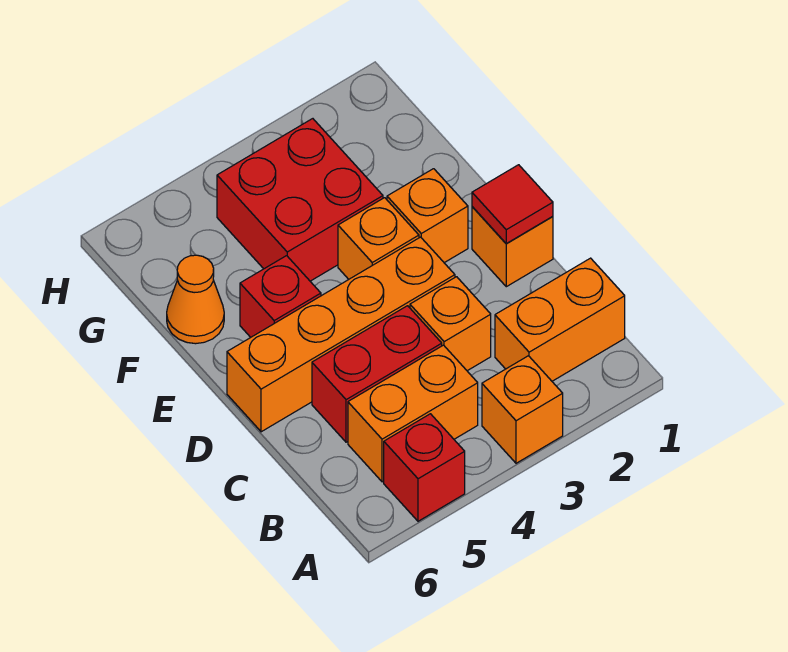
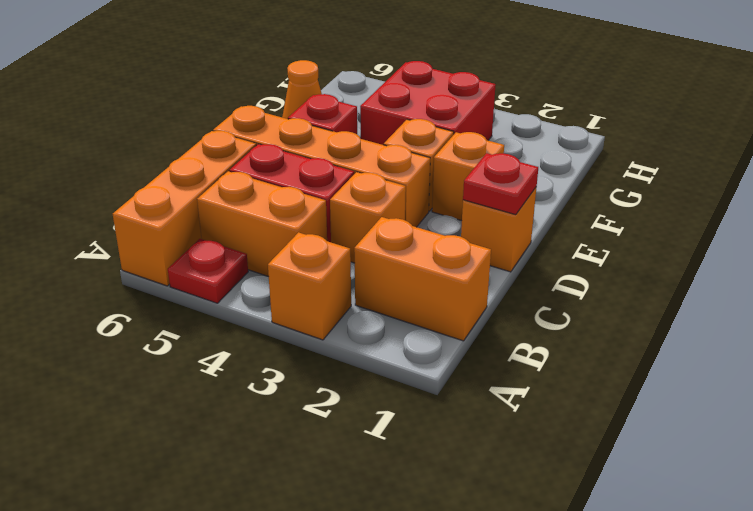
red brick A5 level 1 -> red plate A5 level 1
none -> orange brick A6:C6 level 1
red tile D1 level 2 -> red plate D1 level 2

